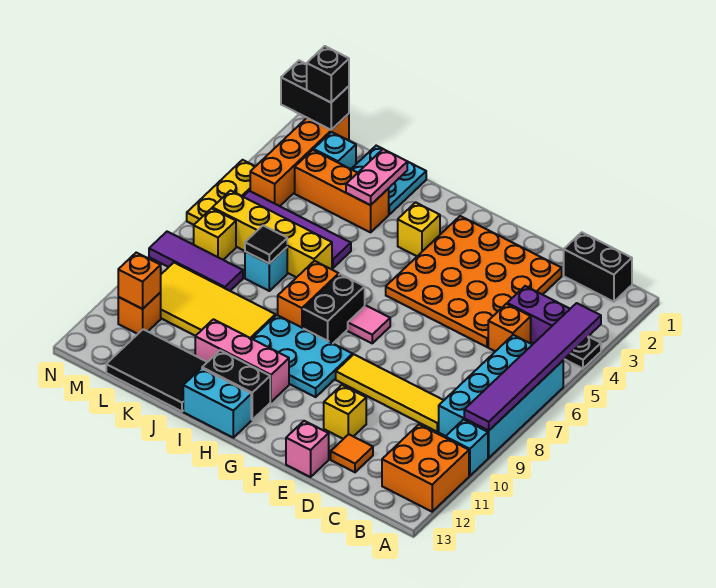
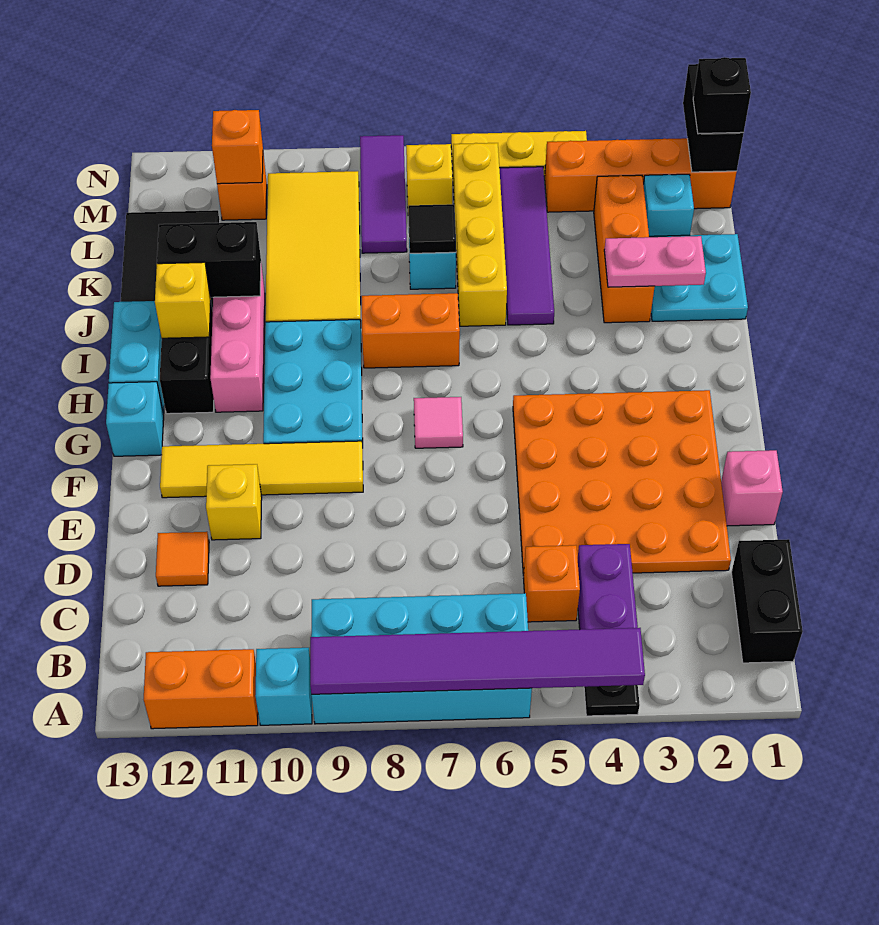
orange brick A11:B12 level 1 -> orange brick A11:A12 level 1
yellow tile C9:F9 level 1 -> yellow tile F9:F12 level 1
pink brick E13 level 1 -> pink brick E1 level 1
none -> cyan brick G13 level 1
yellow brick H3 level 1 -> yellow brick I12 level 2
black brick H7:H8 level 1 -> black brick J11:J12 level 2

